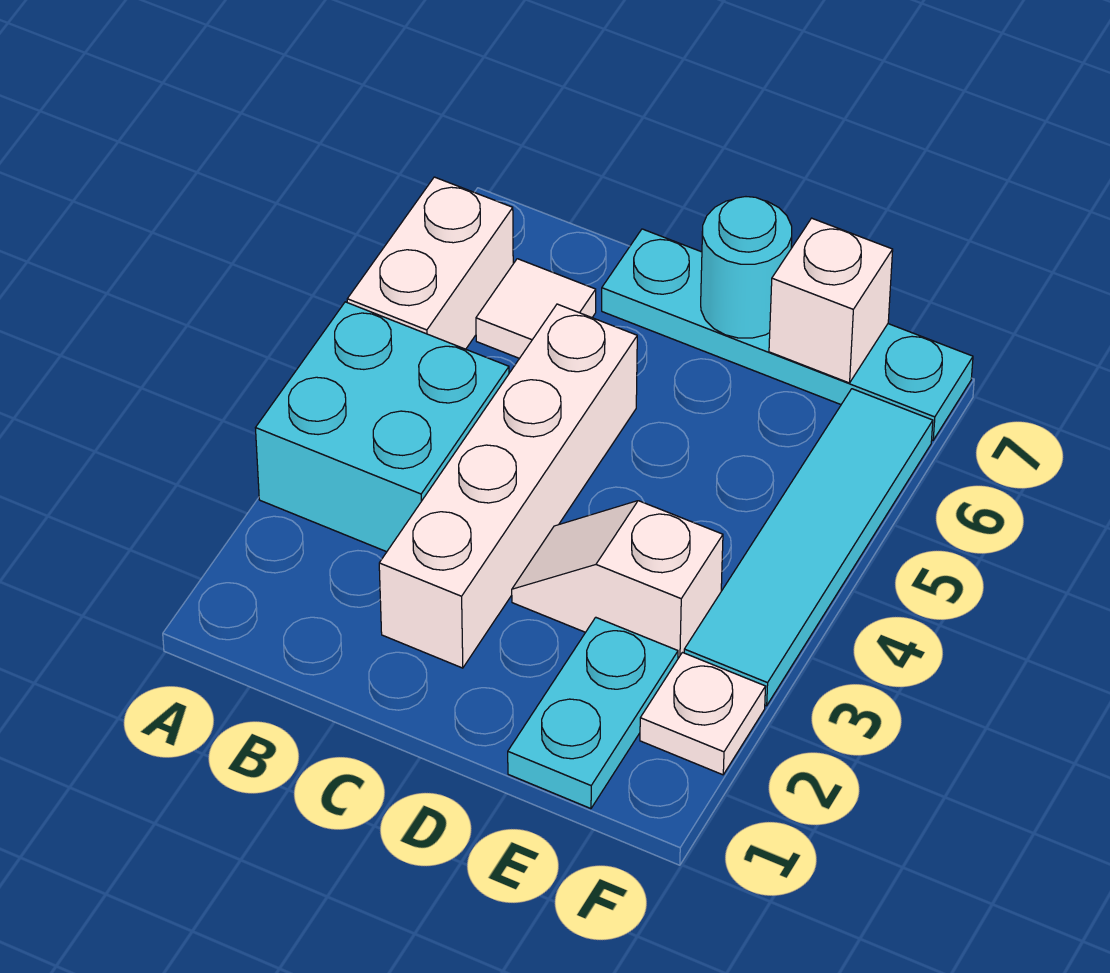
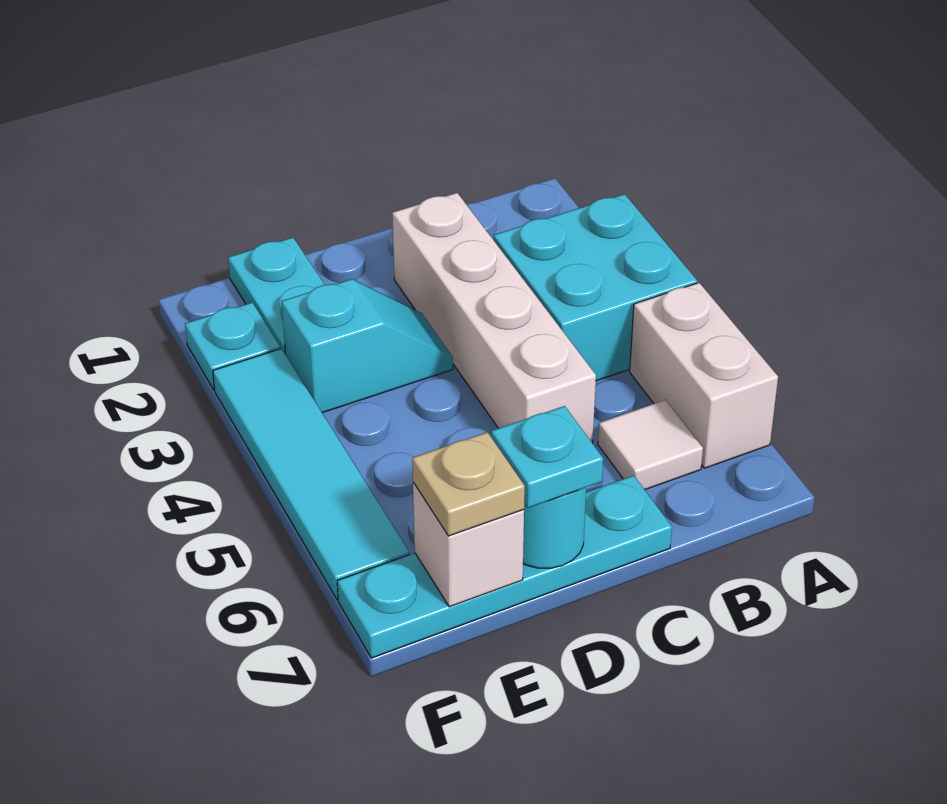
white slope D3:E3 level 1 top E -> cyan slope D3:E3 level 1 top E
none -> cyan plate D7 level 3
none -> tan plate E7 level 3
white plate F2 level 1 -> cyan plate F2 level 1

